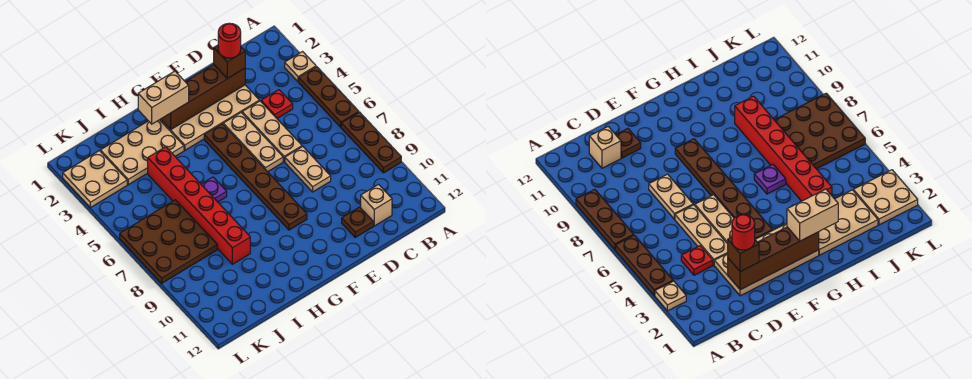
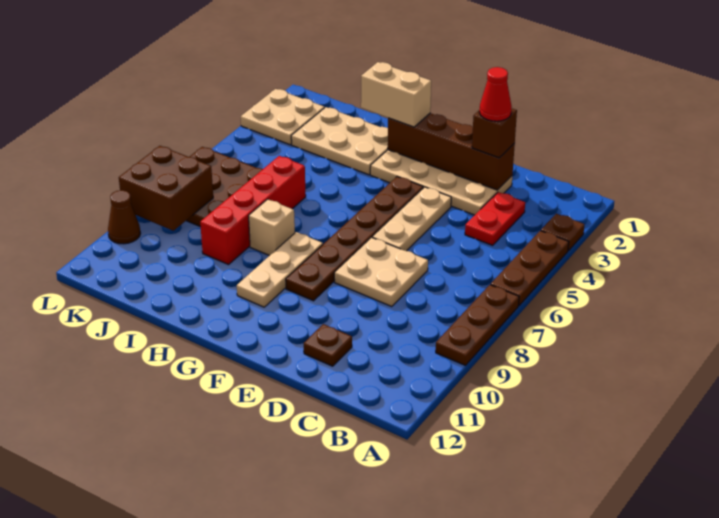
tan plate A3 level 1 -> brown plate A3 level 1
red plate C4 level 1 -> red plate C3:C4 level 1
tan brick C11 level 1 -> tan brick H8 level 1
red round brick D2 level 4 -> red cone D2 level 4
tan plate D4:D6 level 1 -> tan plate G8:G10 level 1
tan plate D7:D8 level 1 -> tan plate D7:E8 level 1
purple plate H6 level 1 -> none
red brick I4:I9 level 1 -> red brick I6:I9 level 1
none -> brown brick K8:L9 level 2
none -> brown cone L10 level 1

